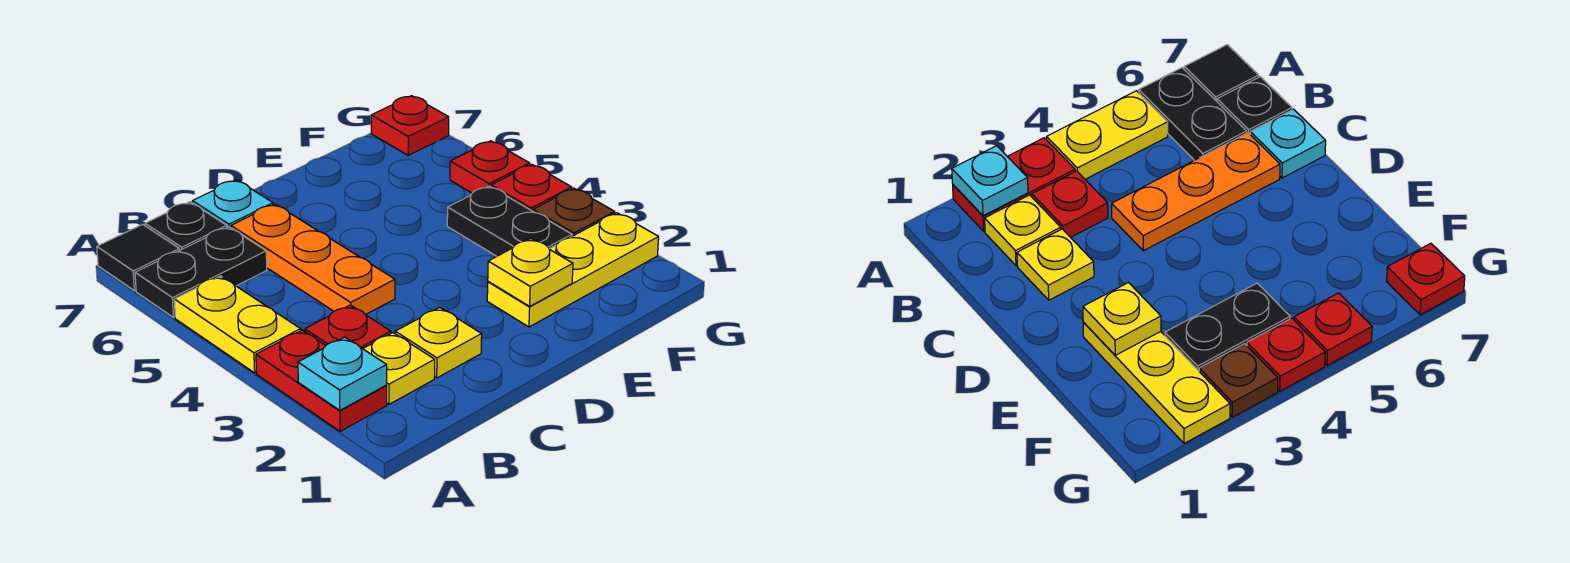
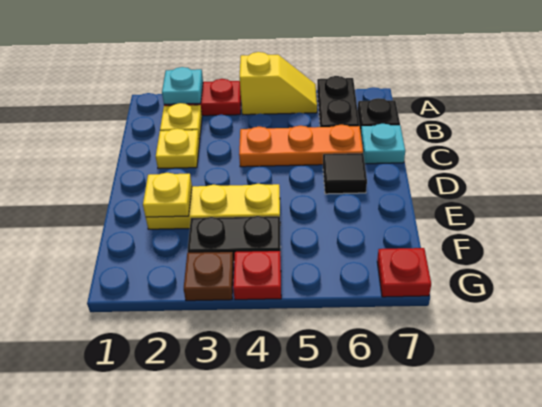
yellow plate A4:A5 level 1 -> yellow slope A4:A5 level 1 top 4
black tile A7 level 1 -> black tile D6 level 1
red plate B3 level 1 -> none
yellow plate E2:G2 level 1 -> yellow plate E2:E4 level 1
red plate G5 level 1 -> none

